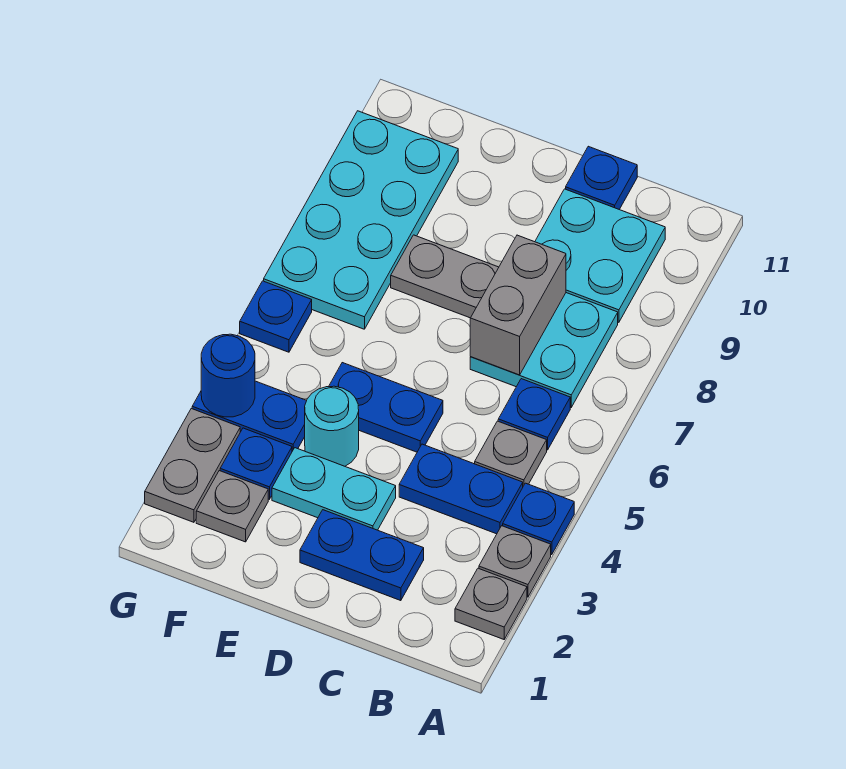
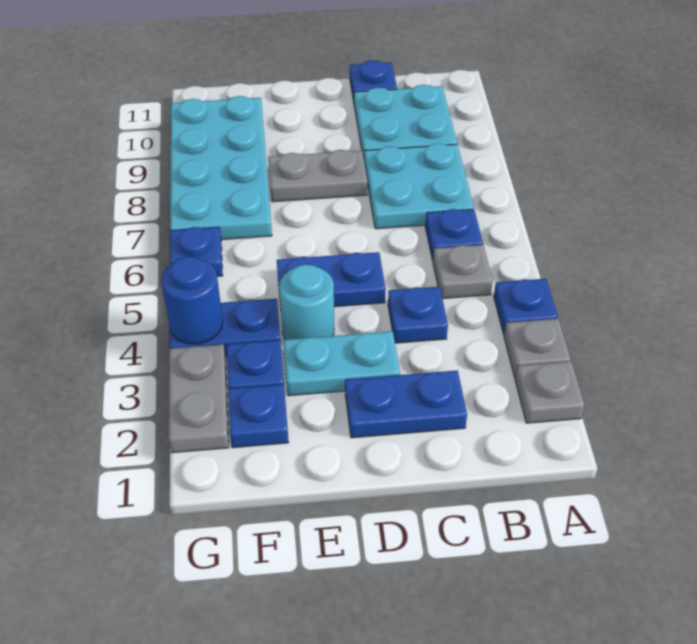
blue plate B4:C4 level 1 -> blue plate C4 level 1
grey brick C7:C8 level 2 -> none
grey plate F2 level 1 -> blue plate F2 level 1

